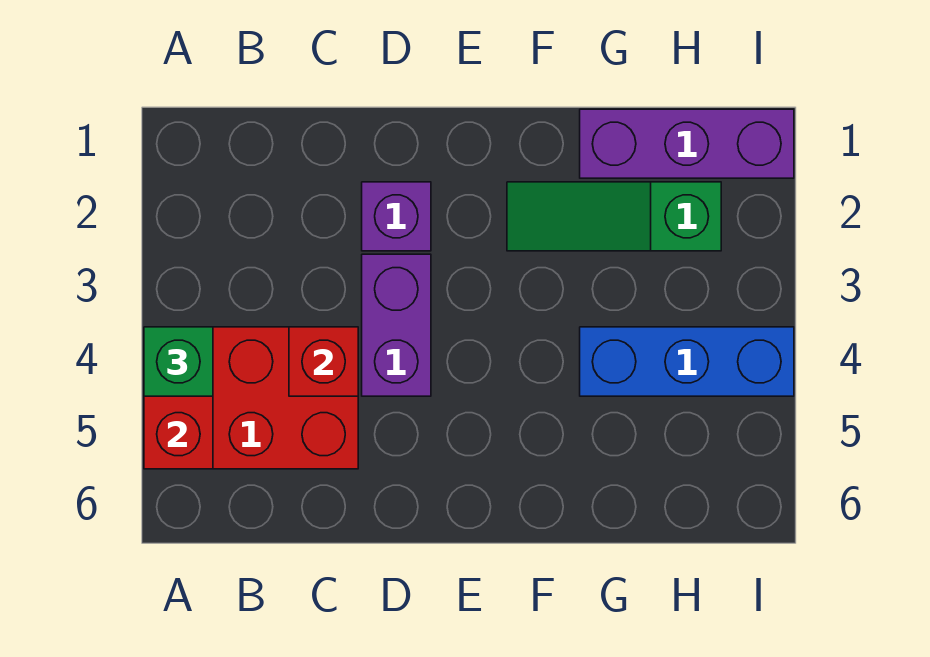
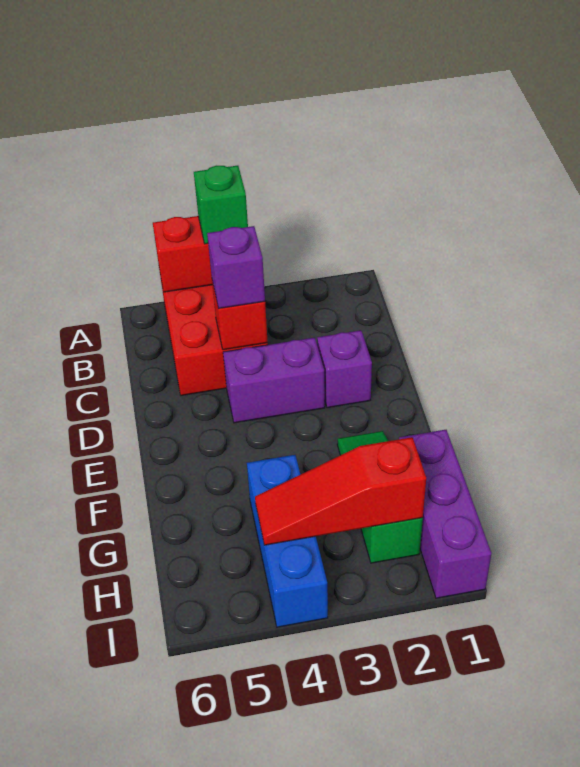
none -> purple brick C4 level 3
none -> red slope H2:H4 level 2 top 2

